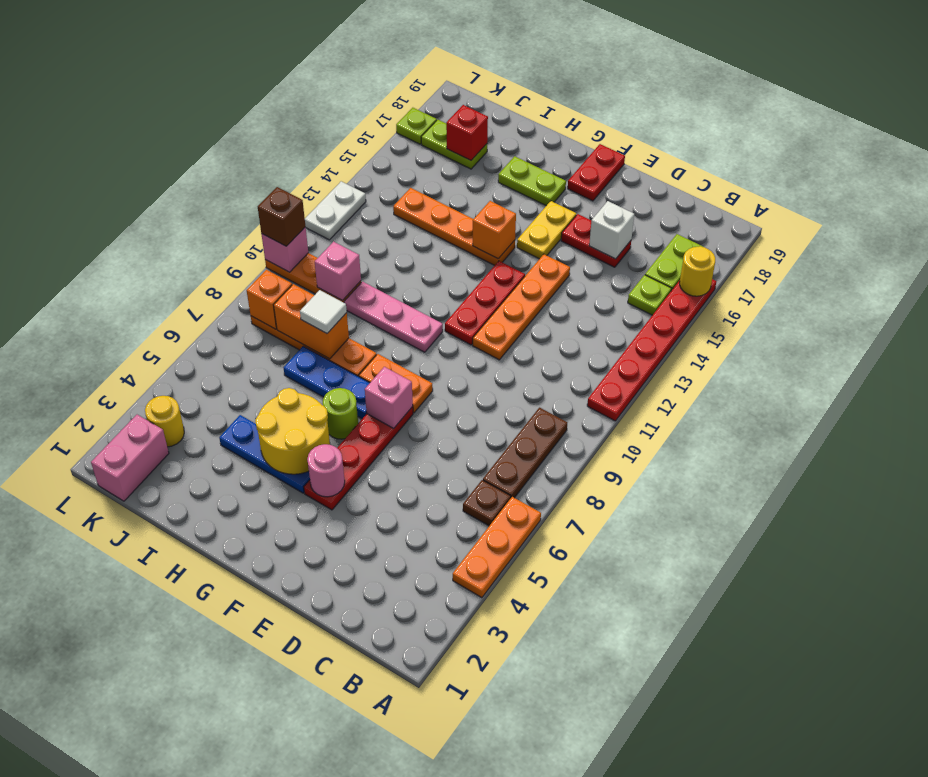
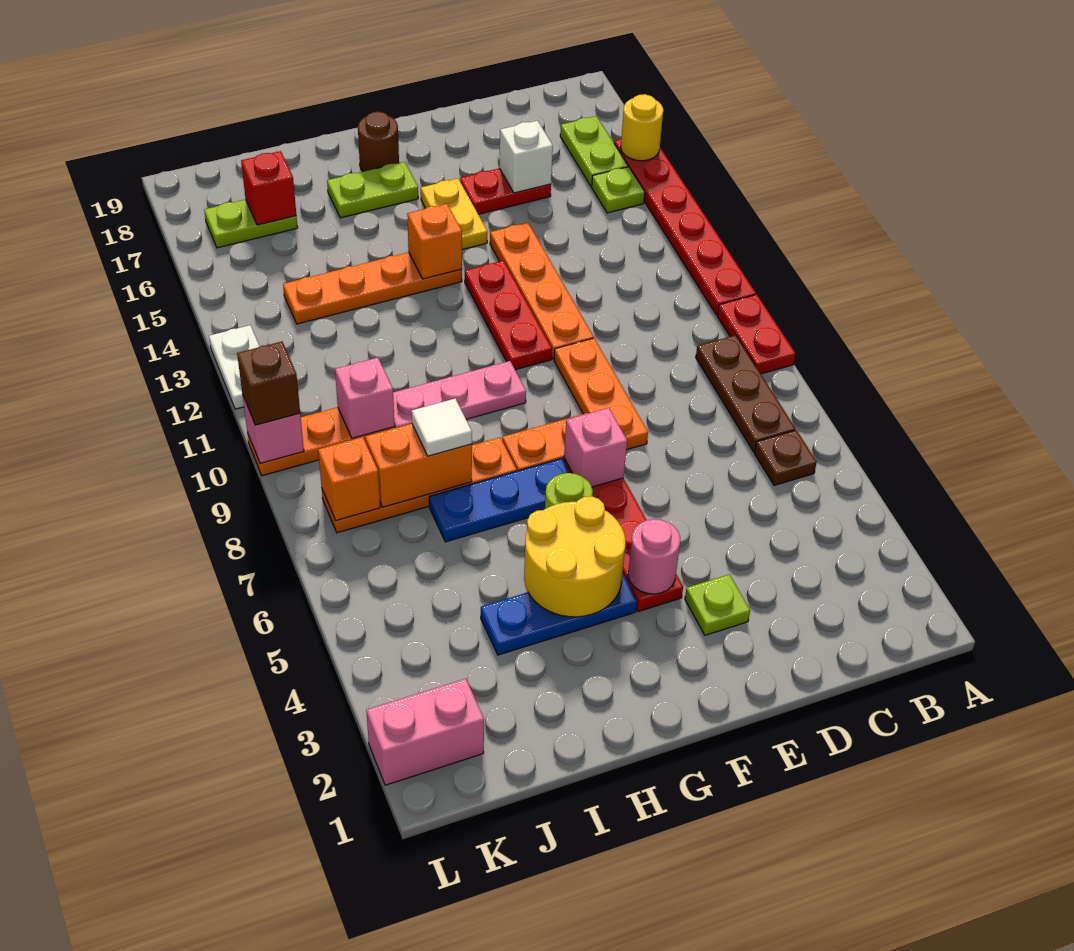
orange plate A4:A6 level 1 -> orange plate E8:E10 level 1
red plate F18:F19 level 1 -> red plate A9:A10 level 1
none -> brown round brick G18 level 1
pink brick K1:K2 level 1 -> pink brick K2:L2 level 1
yellow round brick K3 level 1 -> none
lime plate L17 level 1 -> lime plate E3 level 1

